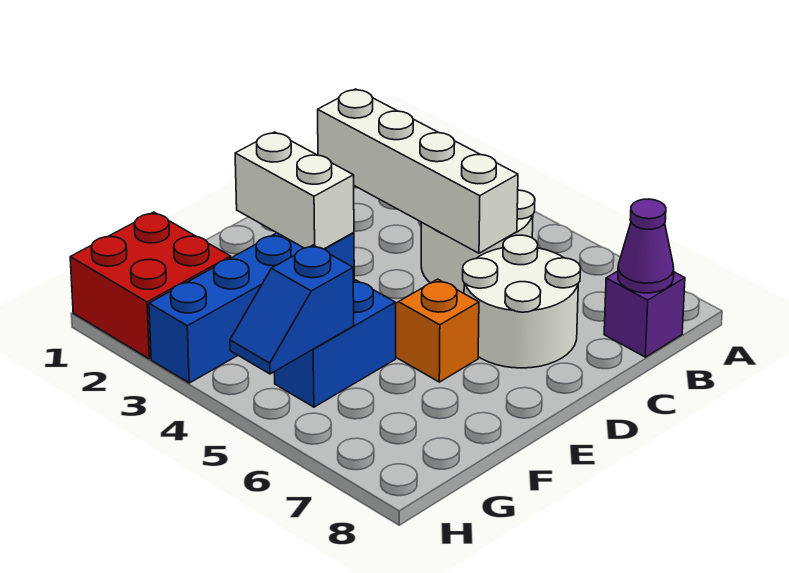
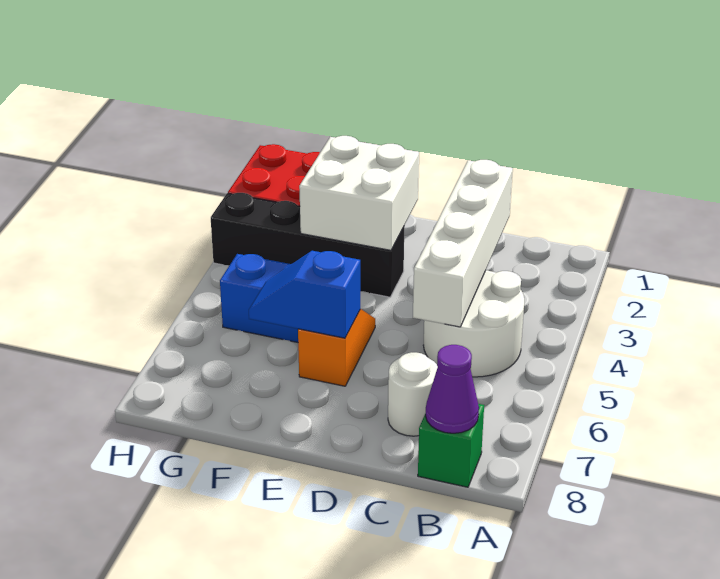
purple brick B8 level 1 -> green brick B8 level 1
white round brick C6:D7 level 1 -> white round brick C7 level 1
white brick E2:E3 level 2 -> white brick E2:F3 level 2
blue brick E3:H3 level 1 -> black brick E3:H3 level 1
blue slope G5:H5 level 2 top G -> blue slope E6:F6 level 2 top E

